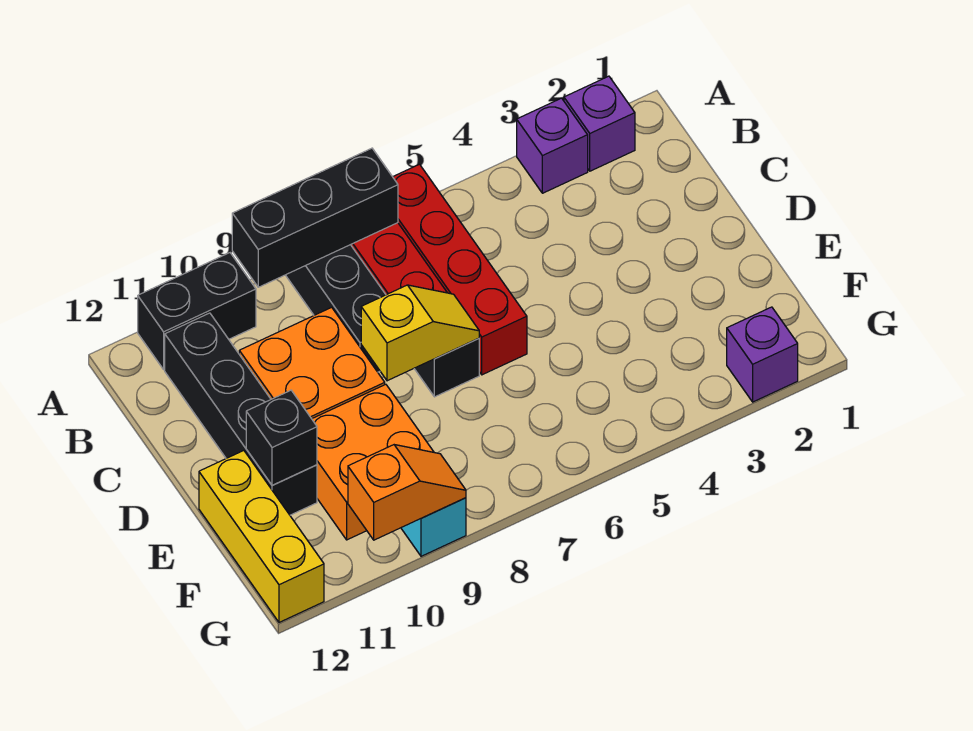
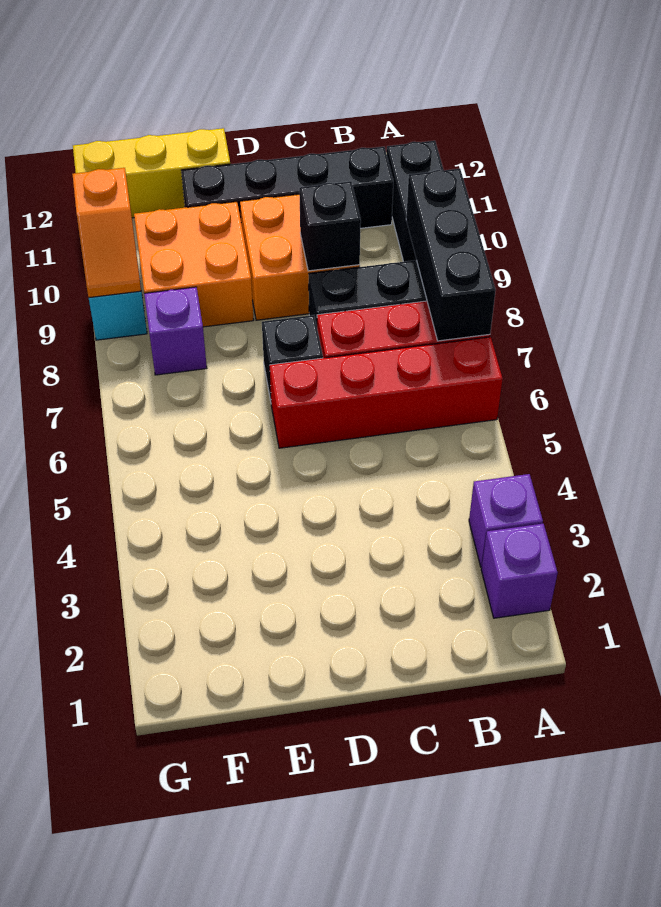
yellow slope D7:D8 level 2 top 8 -> none
black brick E11 level 2 -> black brick C9 level 2
purple brick G2 level 1 -> purple brick F8 level 1

